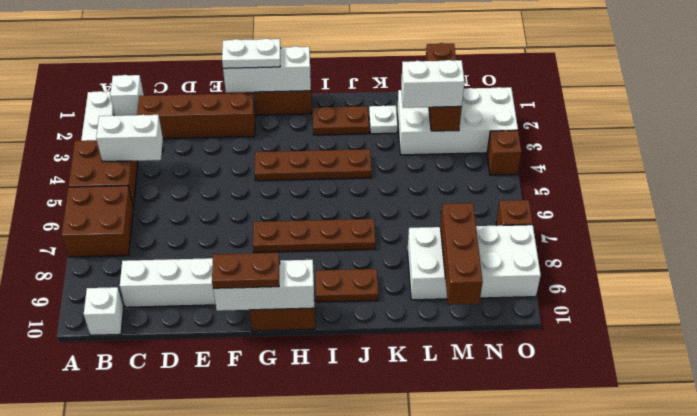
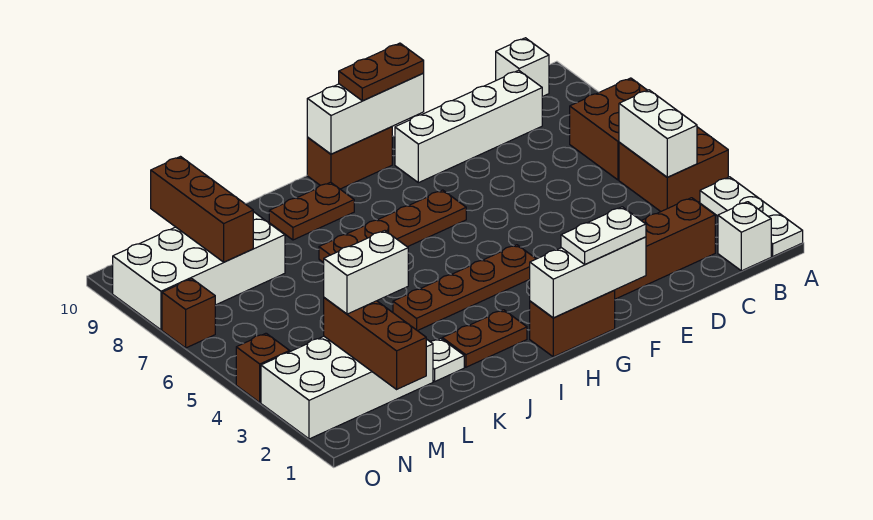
white brick B4:C4 level 2 -> white brick B4:B5 level 2

